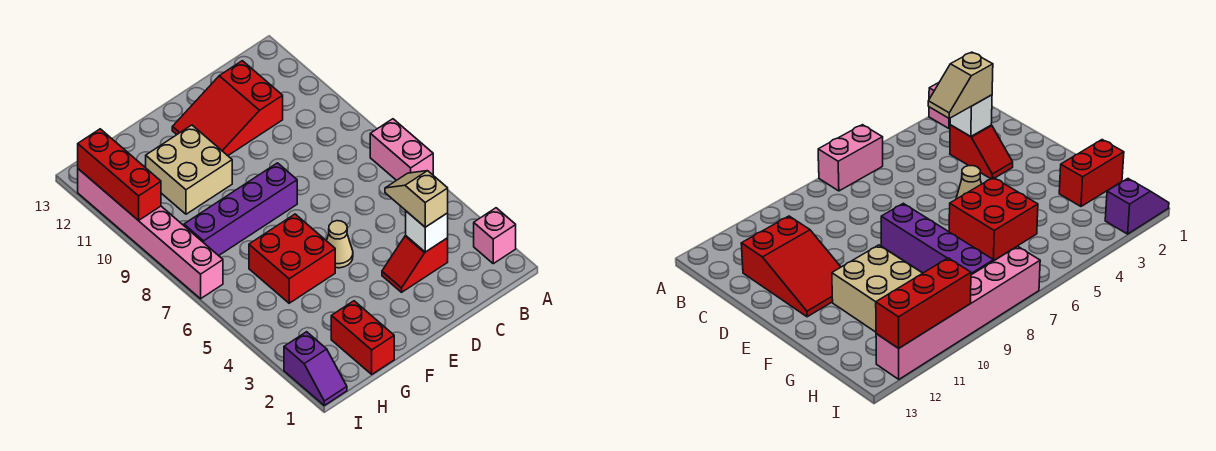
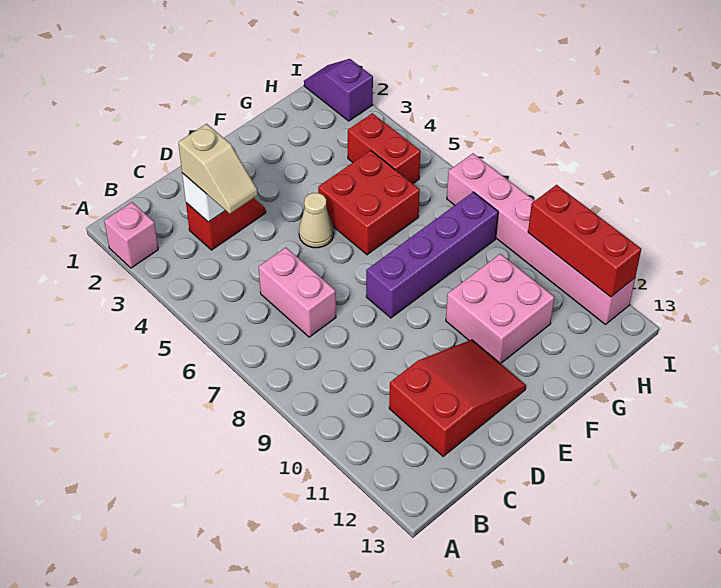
pink brick A6:A7 level 1 -> pink brick C6:C7 level 1
tan brick F10:G11 level 1 -> pink brick F10:G11 level 1
red brick G1:G2 level 1 -> red brick H4:H5 level 1

